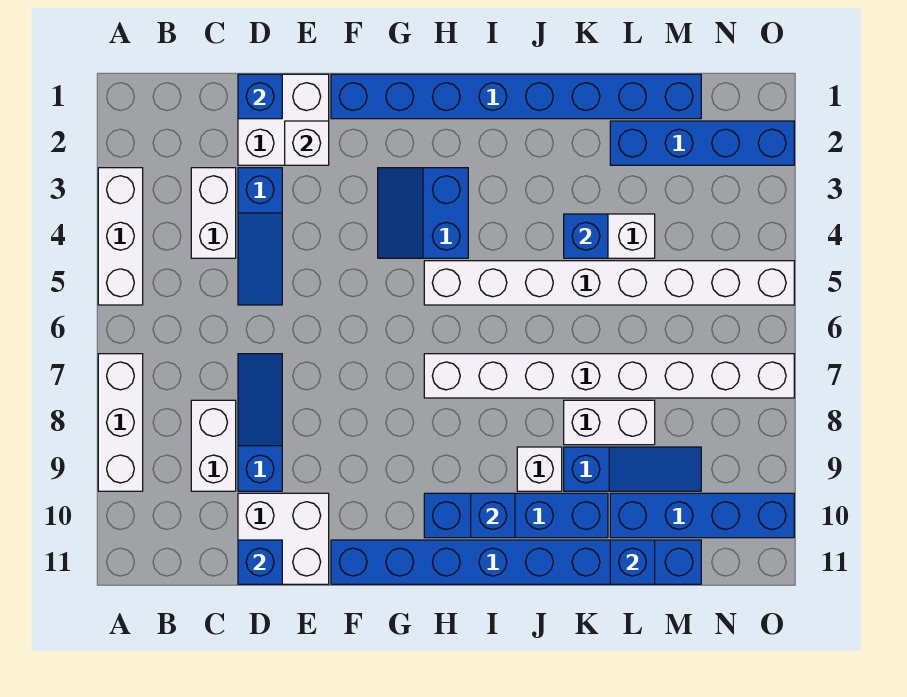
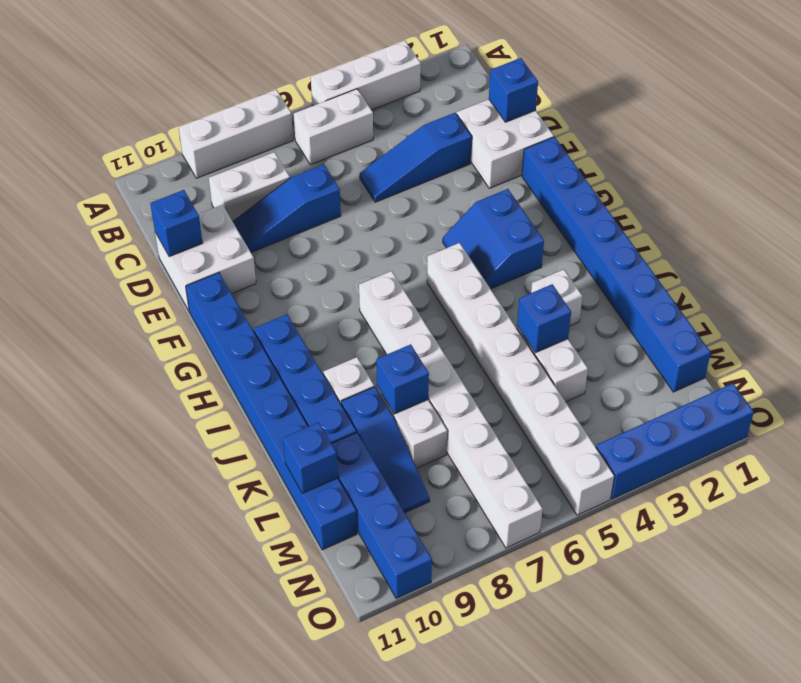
white brick C3:C4 level 1 -> white brick B5:B6 level 1
blue slope D7:D9 level 1 top 9 -> blue slope D7:D9 level 1 top 7
white brick E2 level 2 -> white brick J3 level 1
blue slope G3:H4 level 1 top H -> blue slope G3:H4 level 1 top 3
blue brick I10 level 2 -> blue brick K8 level 2
blue brick L2:O2 level 1 -> blue brick O1:O4 level 1

